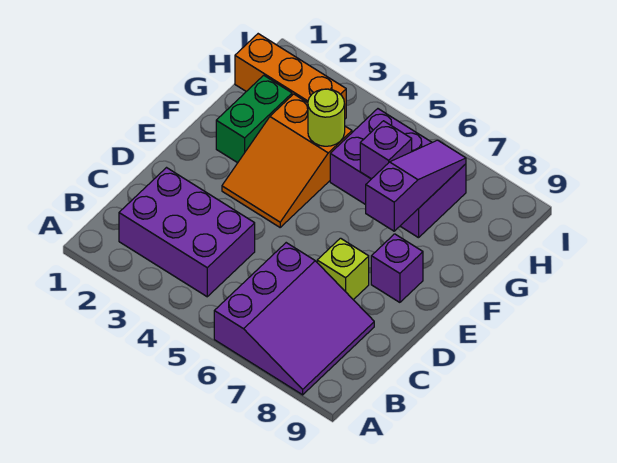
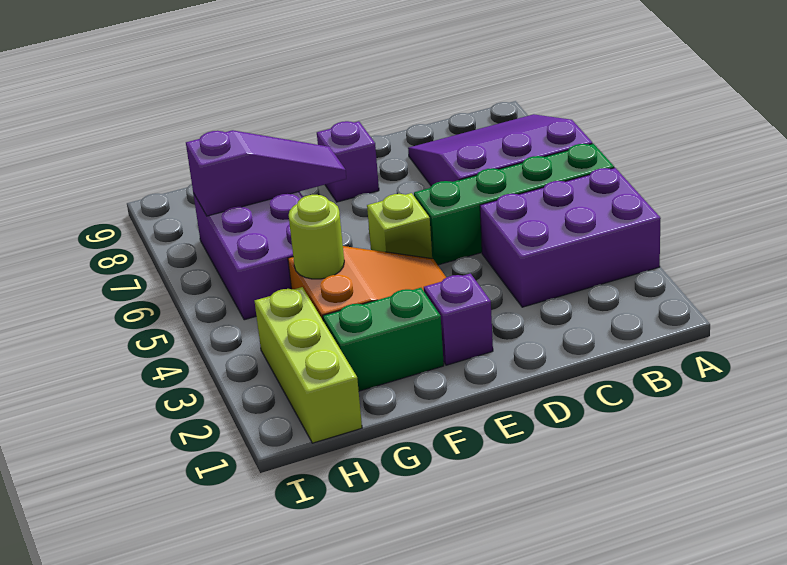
none -> green brick A5:D5 level 1
purple brick B2:C4 level 1 -> purple brick A3:C4 level 1
lime brick D7 level 1 -> lime brick E5 level 1
purple slope F7:H7 level 2 top F -> purple slope F7:H7 level 2 top H
purple brick G6 level 2 -> purple brick E2 level 1
orange brick H1:H3 level 1 -> lime brick H1:H3 level 1

